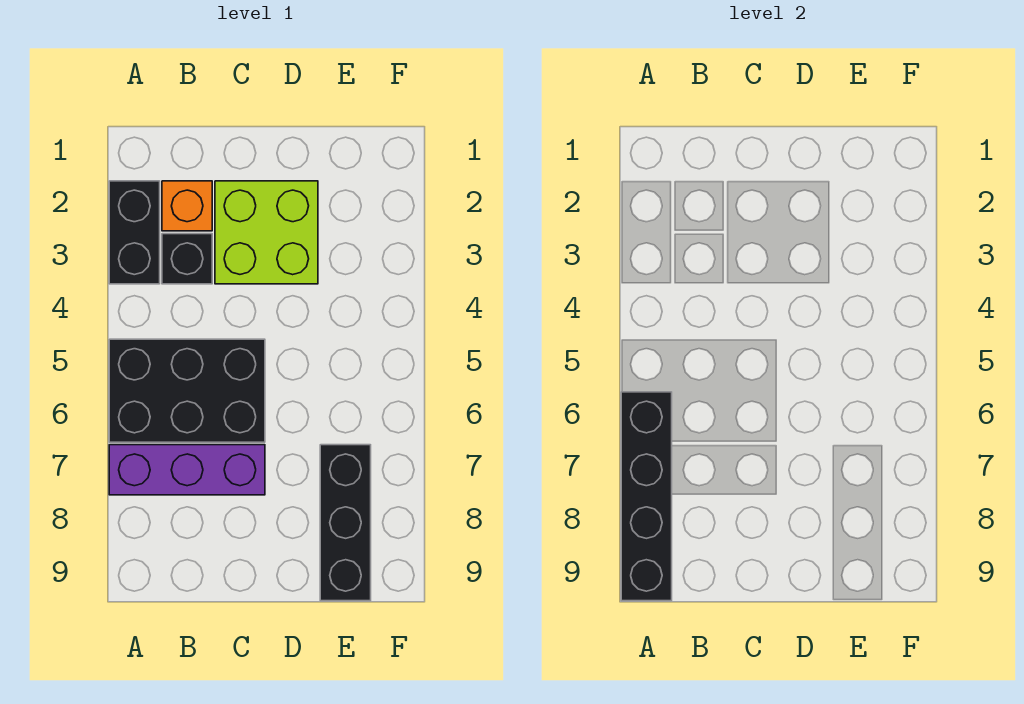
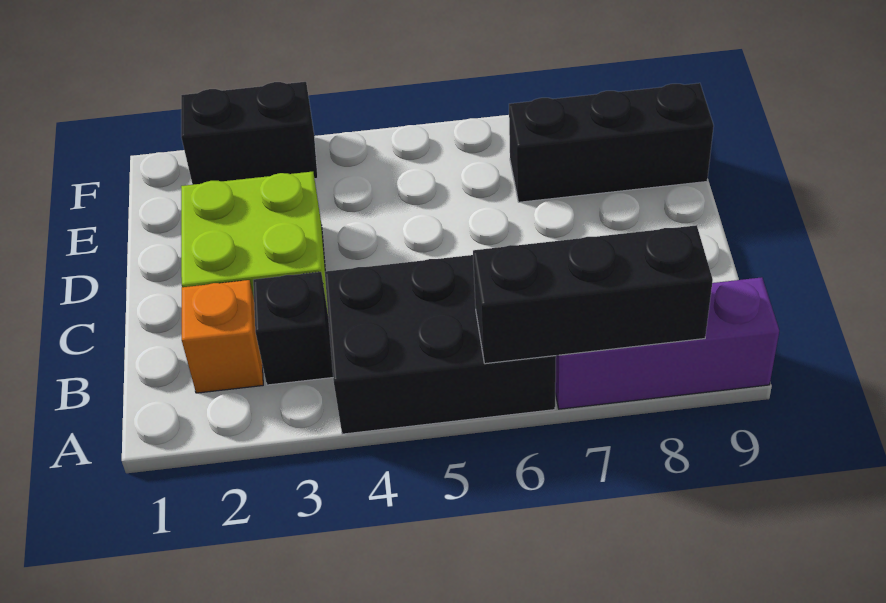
black brick A2:A3 level 1 -> black brick F2:F3 level 1
black brick A5:C6 level 1 -> black brick A4:B6 level 1
black brick A6:A9 level 2 -> black brick A6:A8 level 2
purple brick A7:C7 level 1 -> purple brick A7:A9 level 1

